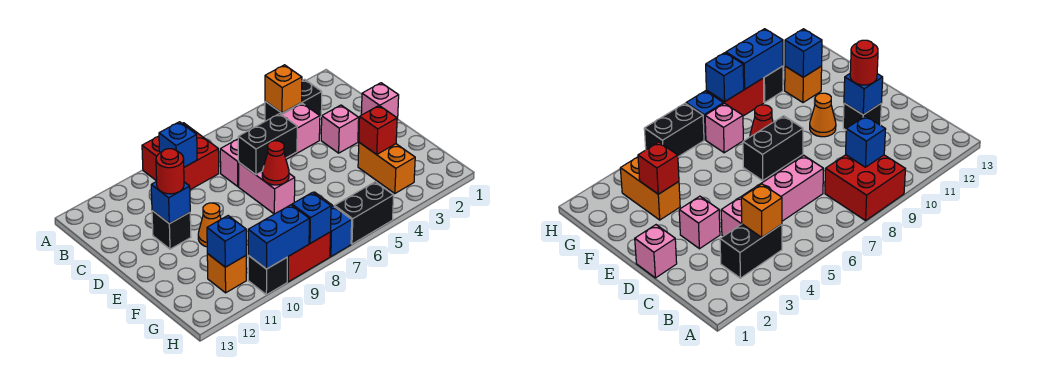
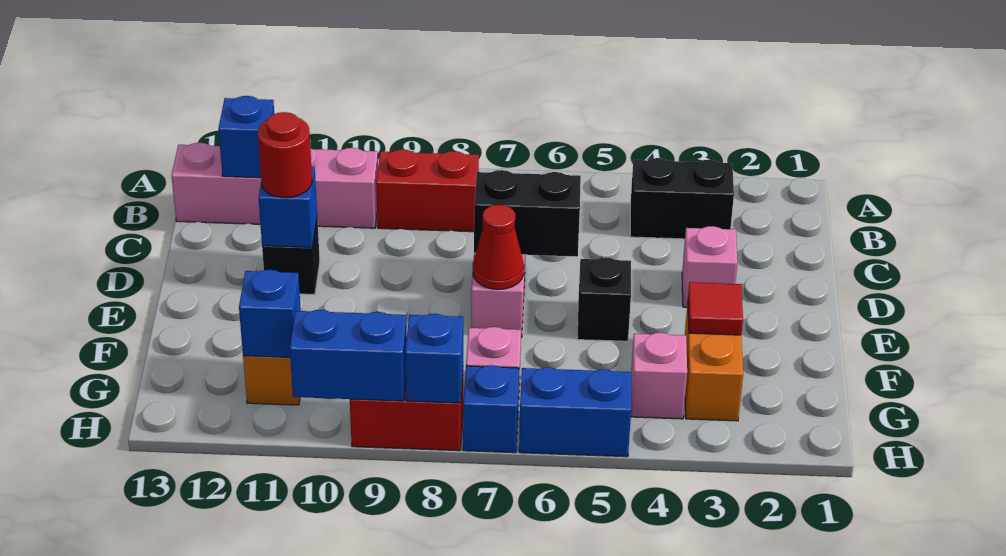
red brick A8:B9 level 1 -> red brick B8:B9 level 1
orange brick B4 level 2 -> none
blue brick B9 level 2 -> blue brick B12 level 2
pink brick C4:C7 level 1 -> pink brick B10:B13 level 1
pink brick D1 level 1 -> pink brick G4 level 1
orange cone E10 level 1 -> none
red brick F3 level 2 -> red tile F3 level 2
black brick H5:H6 level 1 -> blue brick H5:H6 level 1
black brick H10 level 1 -> black brick E5 level 1

